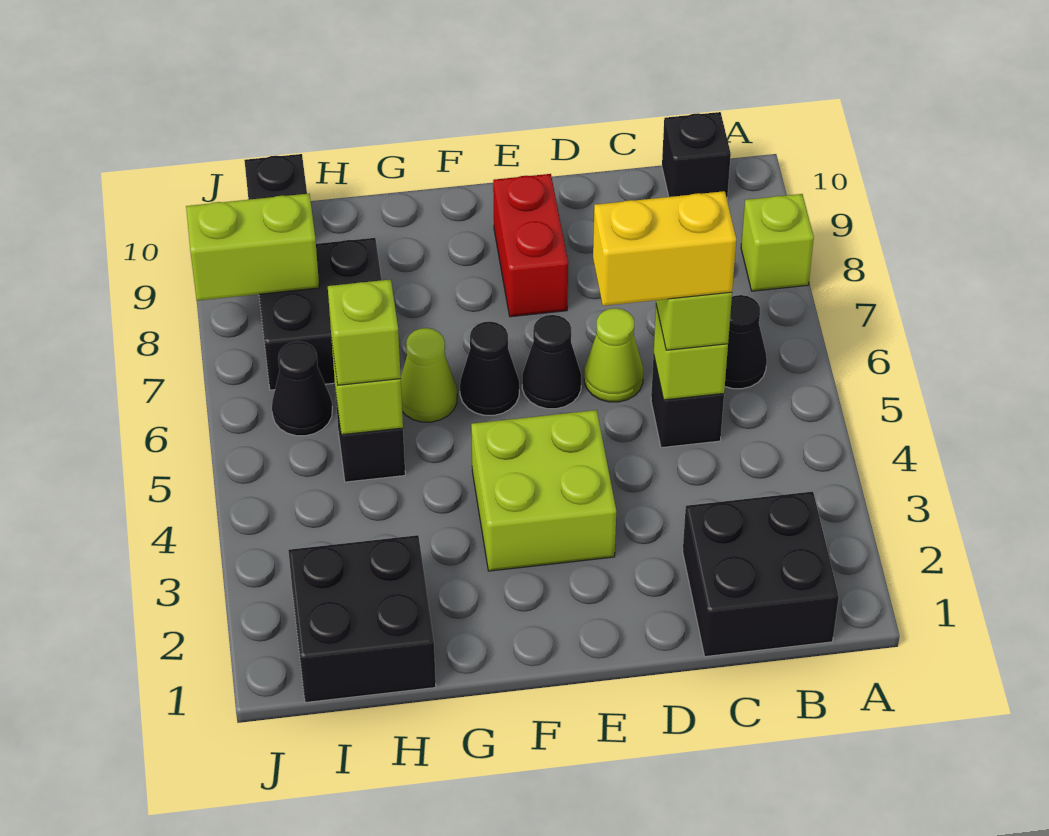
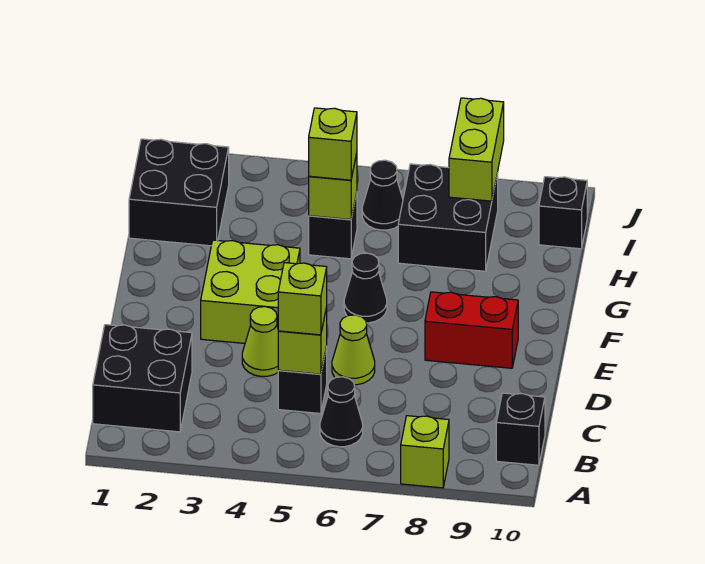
yellow brick C5:D5 level 4 -> none
black cone E6 level 1 -> none
lime cone G6 level 1 -> lime cone D4 level 1

